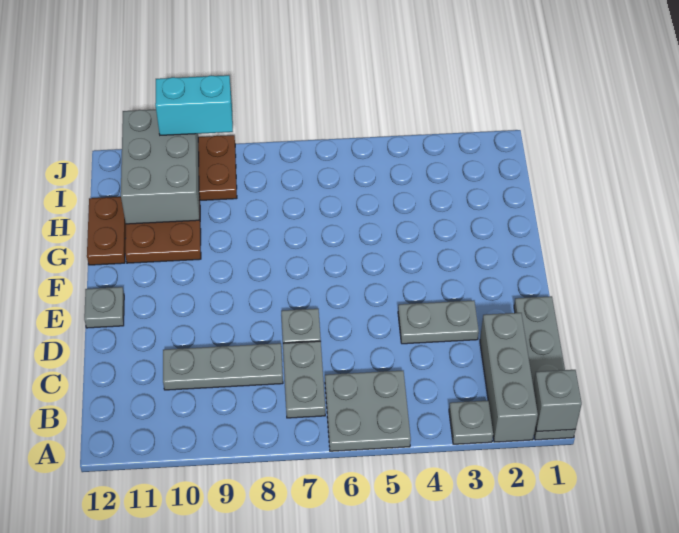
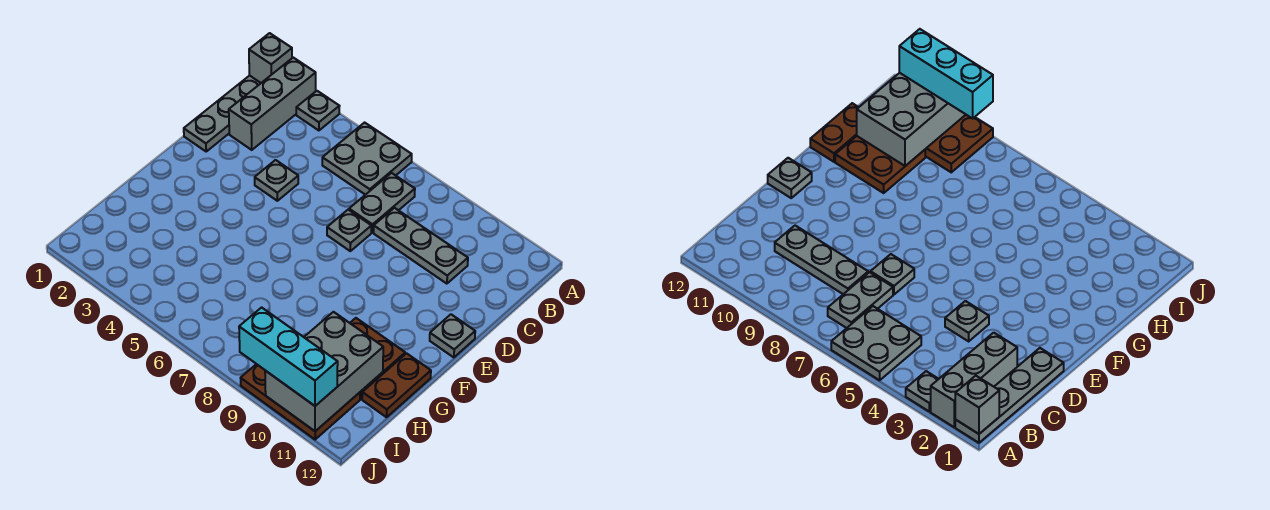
grey plate D3:D4 level 1 -> grey plate D4 level 1
cyan brick J9:J10 level 3 -> cyan brick J9:J11 level 3

